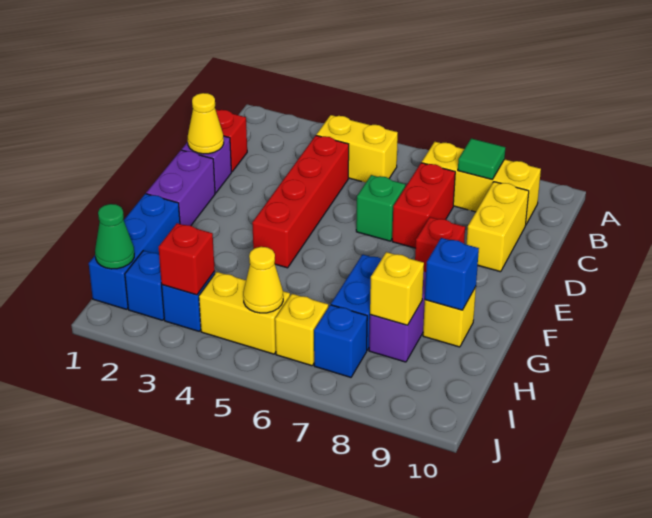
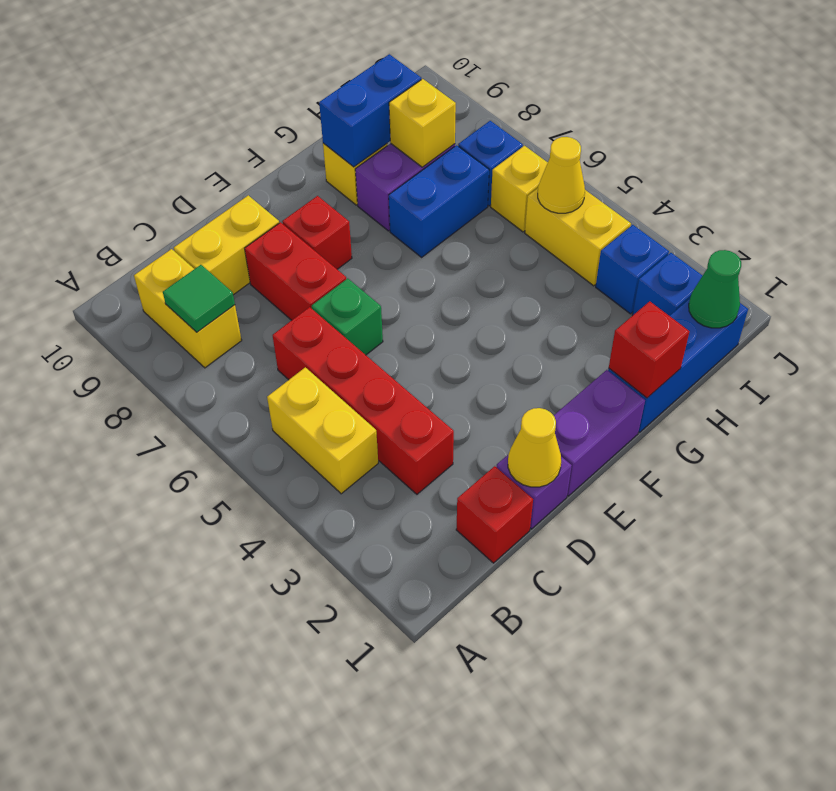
yellow brick B7:B9 level 1 -> yellow brick B8:B9 level 1
red brick C4:F4 level 1 -> red brick C3:C6 level 1
red brick C7:D7 level 1 -> red brick D7:D8 level 1
blue brick G9 level 2 -> blue brick G9:H9 level 2
red brick I3 level 2 -> red brick G1 level 2

